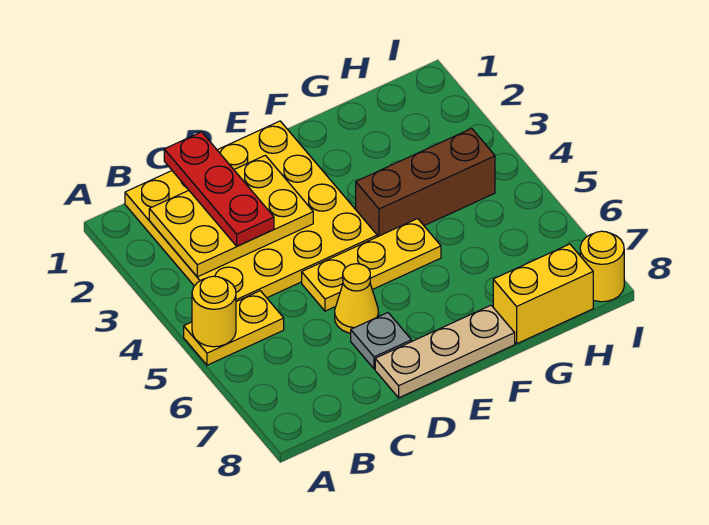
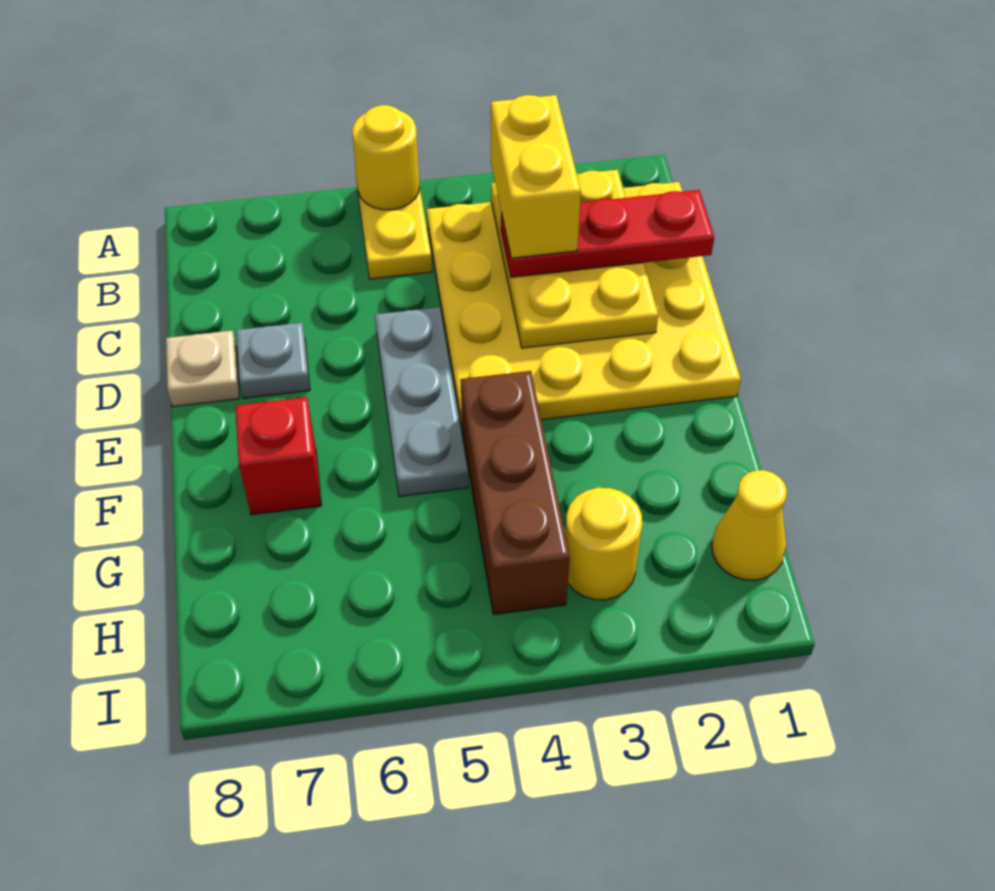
yellow plate D5:F5 level 1 -> grey plate D5:F5 level 1
yellow cone D6 level 1 -> yellow cone H1 level 1
tan plate D8:F8 level 1 -> tan plate D8 level 1
none -> red brick F7 level 1
yellow brick G8:H8 level 1 -> yellow brick B3:C3 level 4
yellow round brick I8 level 1 -> yellow round brick H3 level 1

